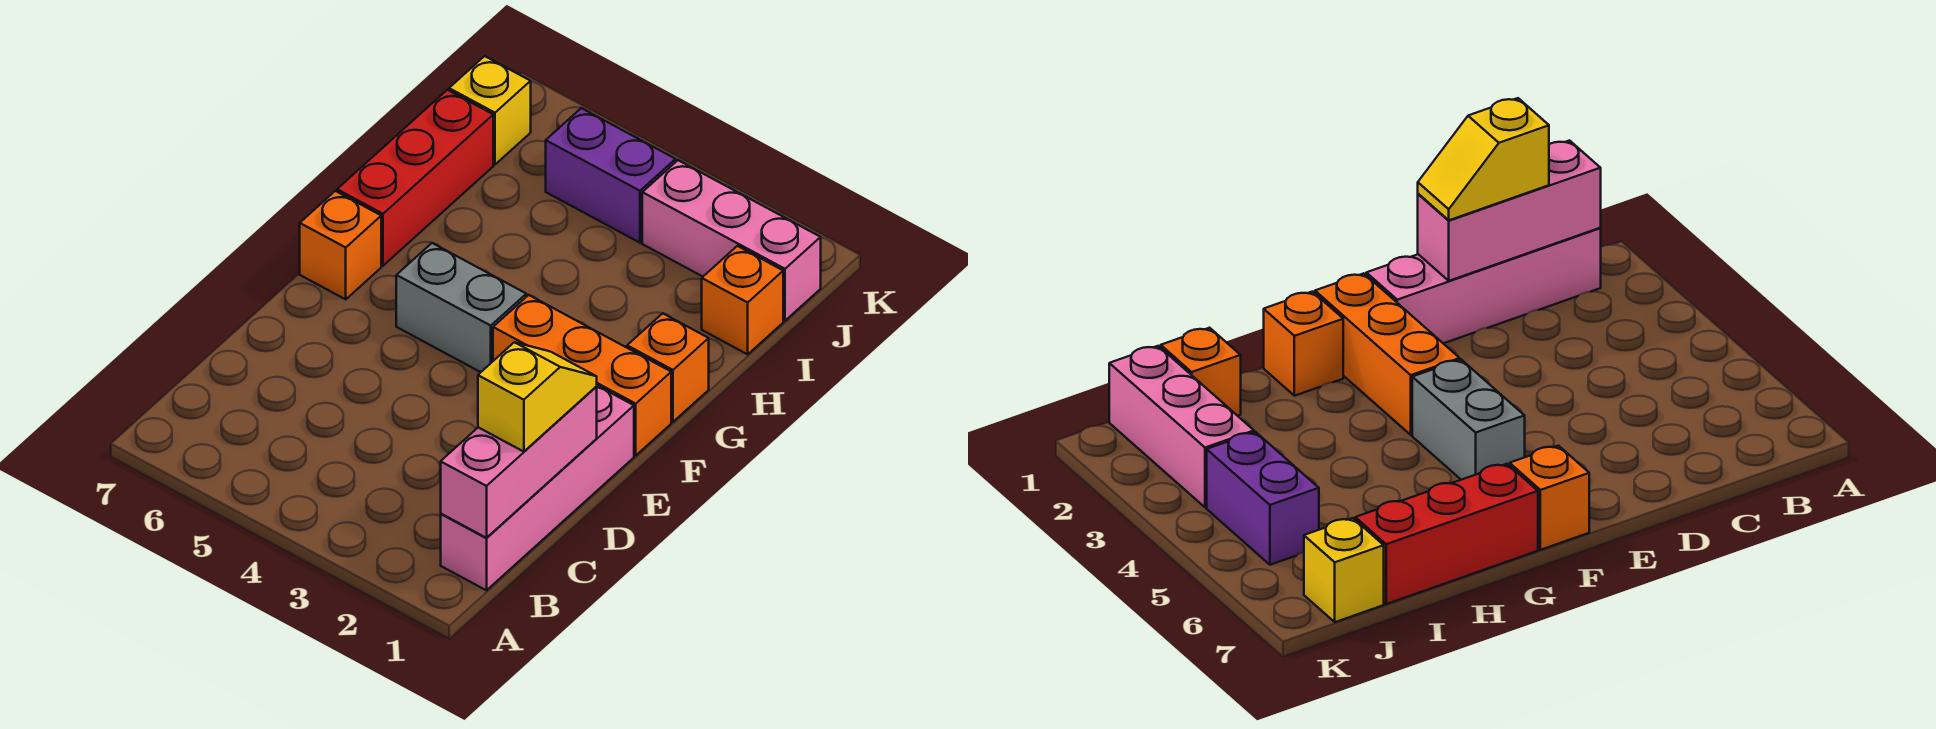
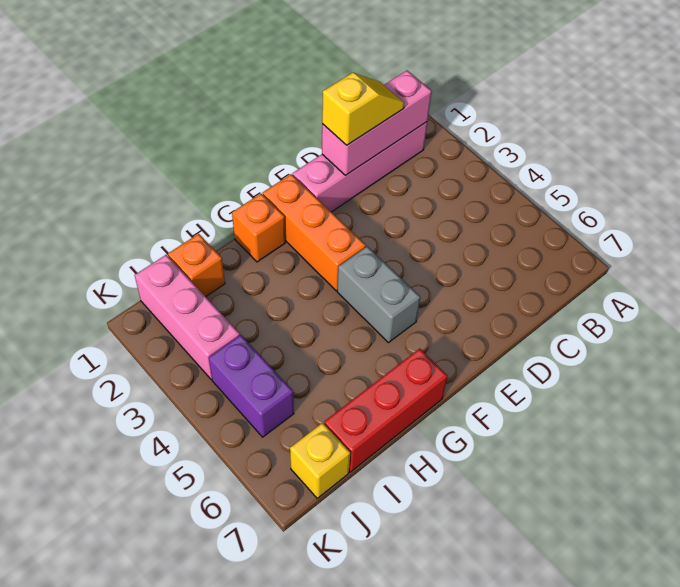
yellow slope C1:D1 level 3 top C -> yellow slope C1:D1 level 3 top D
orange brick F7 level 1 -> none

